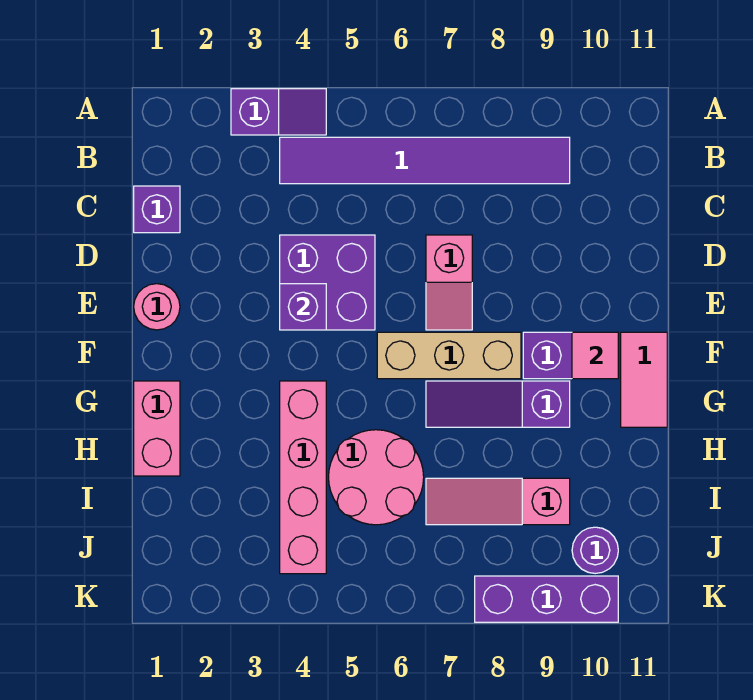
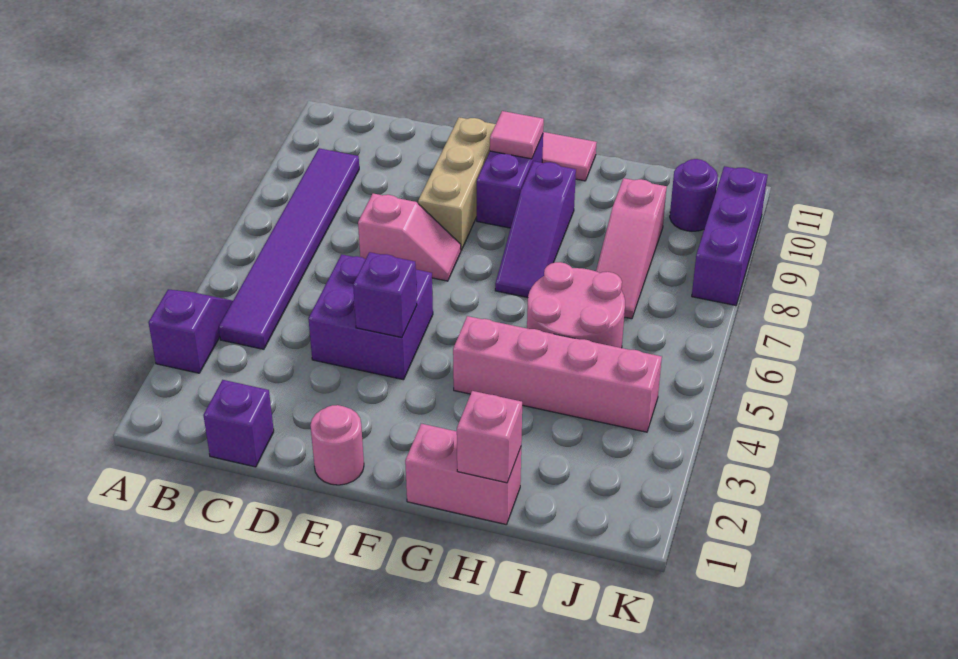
tan brick F6:F8 level 1 -> tan brick E8:E10 level 1
none -> pink brick H1 level 2

